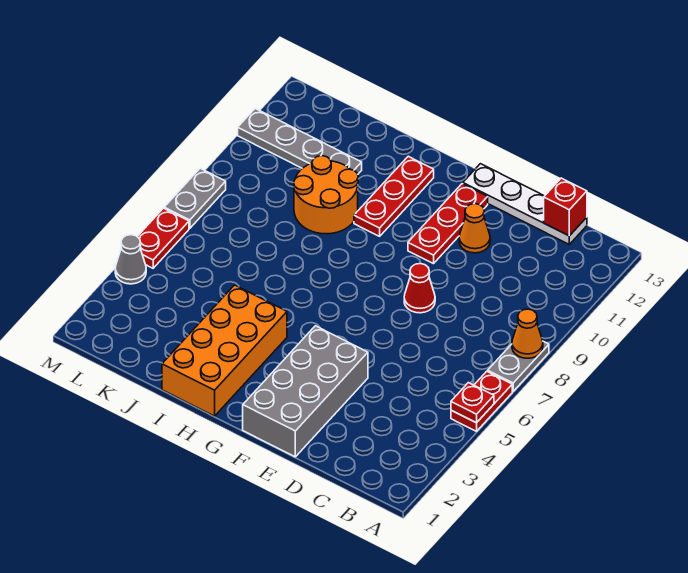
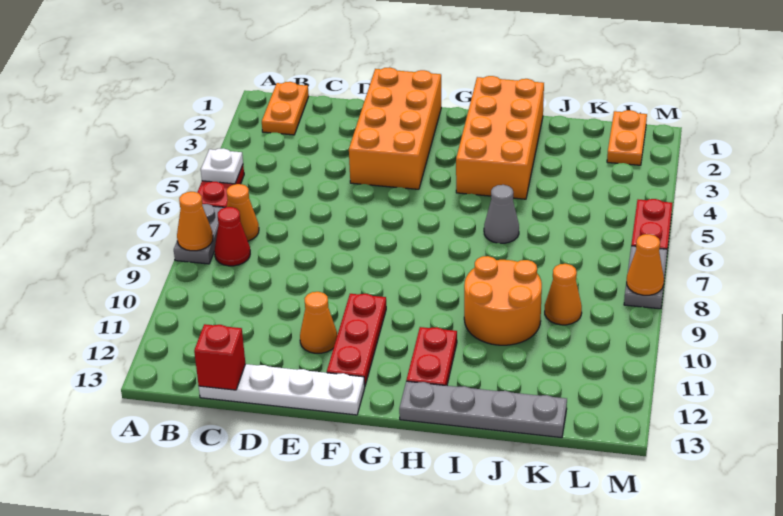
red plate A5 level 2 -> white plate A5 level 2
none -> orange plate B1:B2 level 1
none -> orange cone B7 level 1
grey brick E1:F4 level 1 -> orange brick E1:F4 level 1
red cone E8 level 1 -> red cone B8 level 1
red plate H10:H12 level 1 -> red plate H11:H12 level 1
grey plate J11:M11 level 1 -> grey plate H13:K13 level 1
none -> orange cone K9 level 1
none -> orange plate L1:L2 level 1
grey cone M4 level 1 -> grey cone I6 level 1
none -> orange cone M8 level 2

